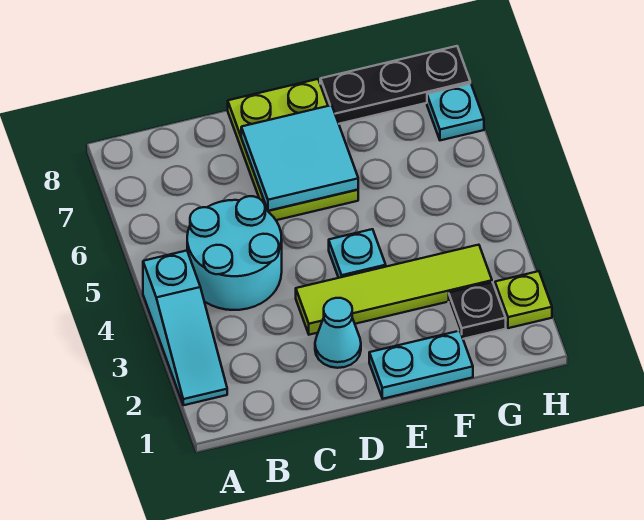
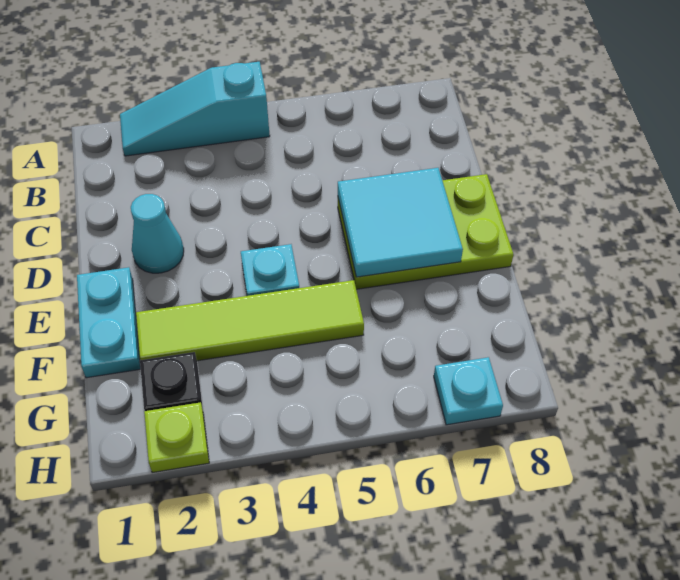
cyan round brick B4:C5 level 1 -> none
lime tile D3:G3 level 1 -> lime tile F2:F5 level 1
black plate F8:H8 level 1 -> none

